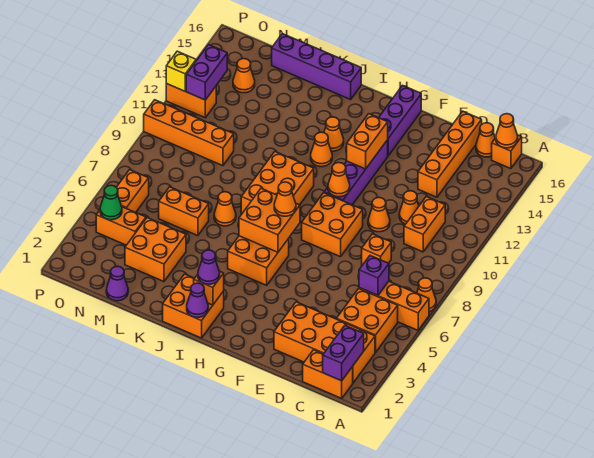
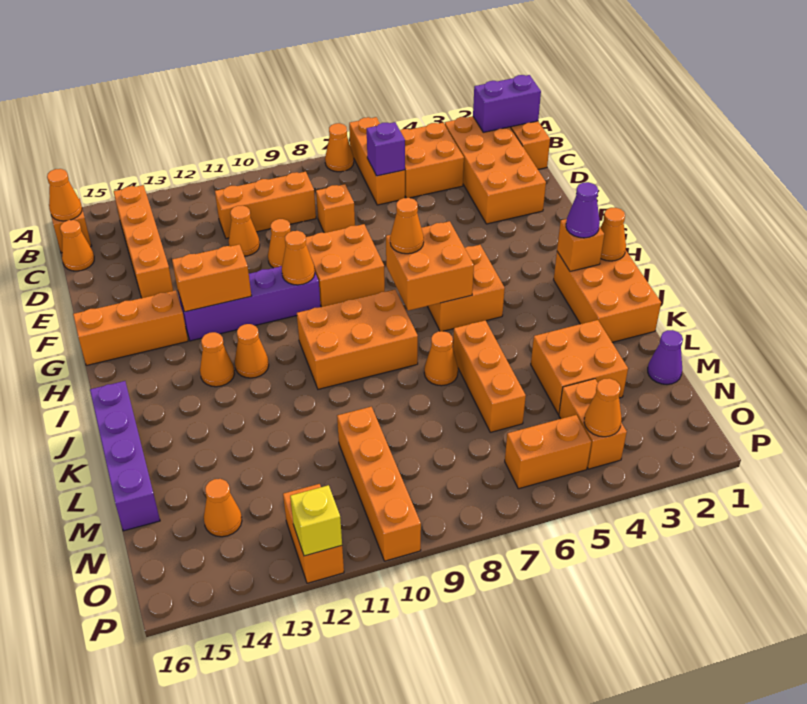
orange brick C10:C11 level 1 -> orange brick C9:C11 level 1
orange brick D13:D16 level 1 -> orange brick B14:E14 level 1
purple brick G14:G16 level 1 -> orange brick G14:G16 level 1
orange brick I1:J2 level 1 -> orange brick I1:K2 level 1
purple cone I1 level 2 -> orange cone I1 level 2
orange brick L6:M6 level 1 -> orange brick K6:M6 level 1
green cone O4 level 2 -> orange cone O4 level 2
purple brick O12:O13 level 2 -> none

